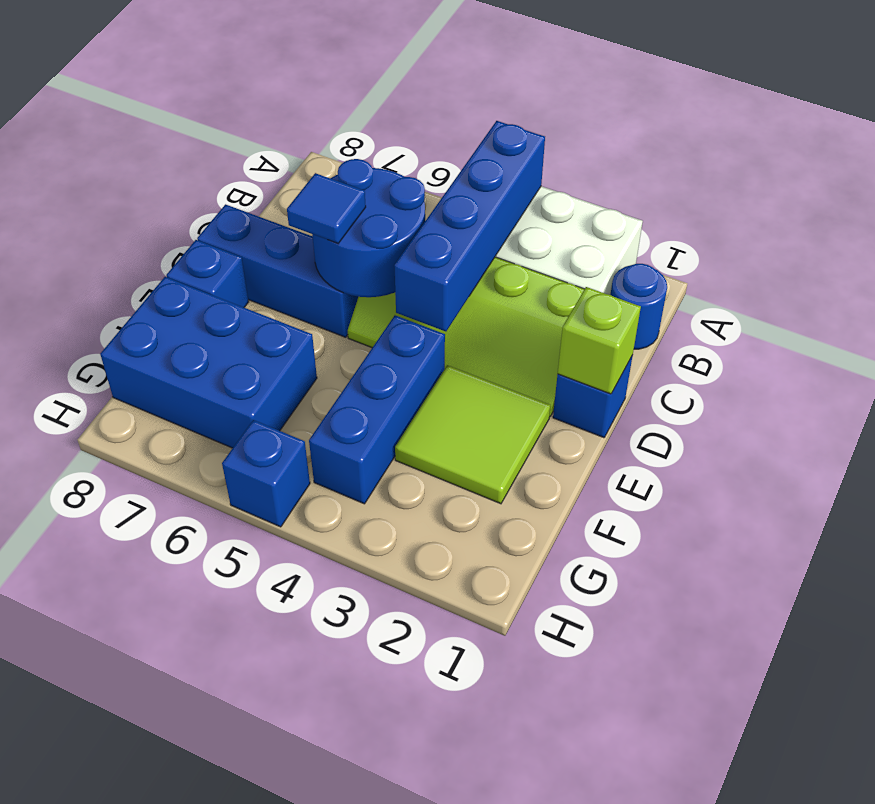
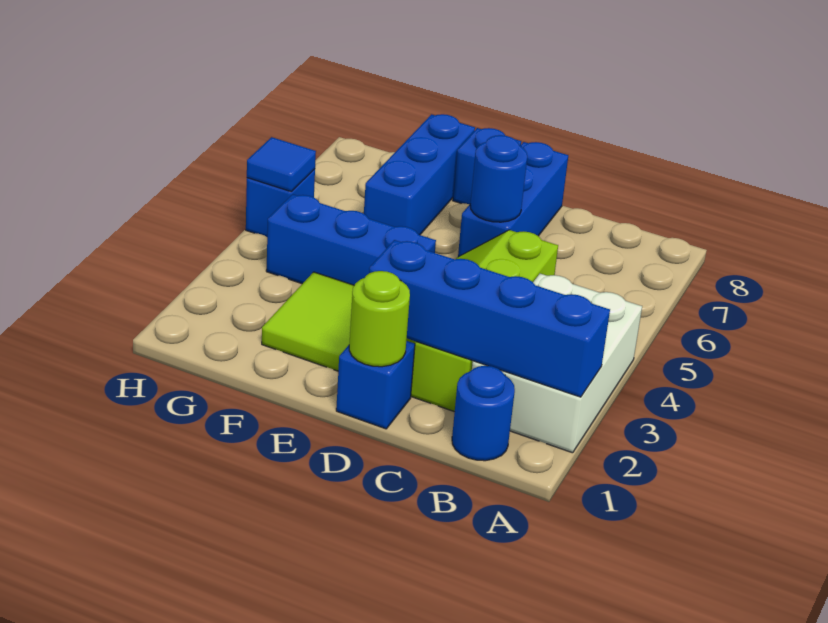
blue brick A4:D4 level 2 -> blue brick A2:D2 level 2
blue round brick C5:D6 level 2 -> blue round brick D6 level 2
lime brick D1 level 2 -> lime round brick D1 level 2
blue tile D6 level 3 -> blue tile H5 level 2
blue brick F6:G8 level 1 -> blue brick F6:F8 level 1

